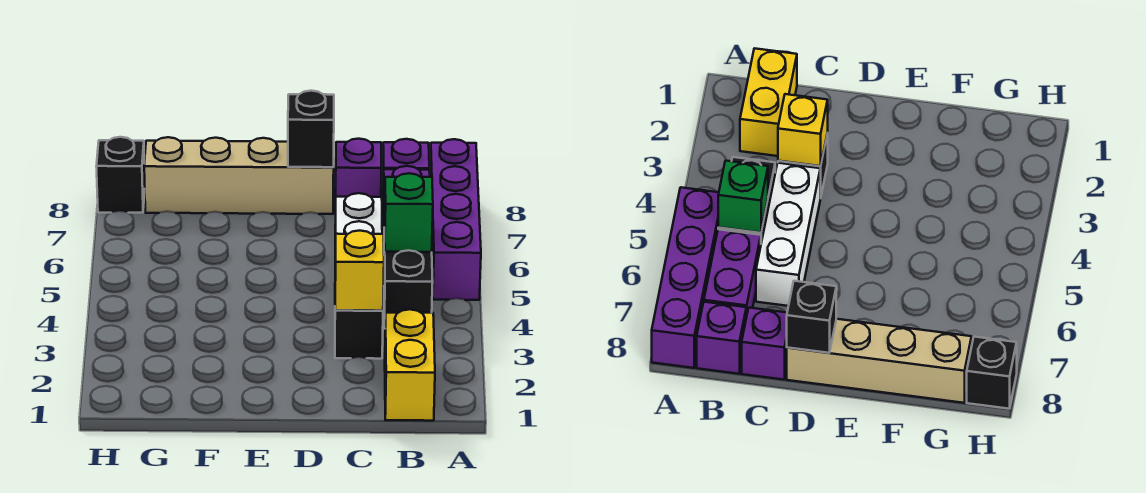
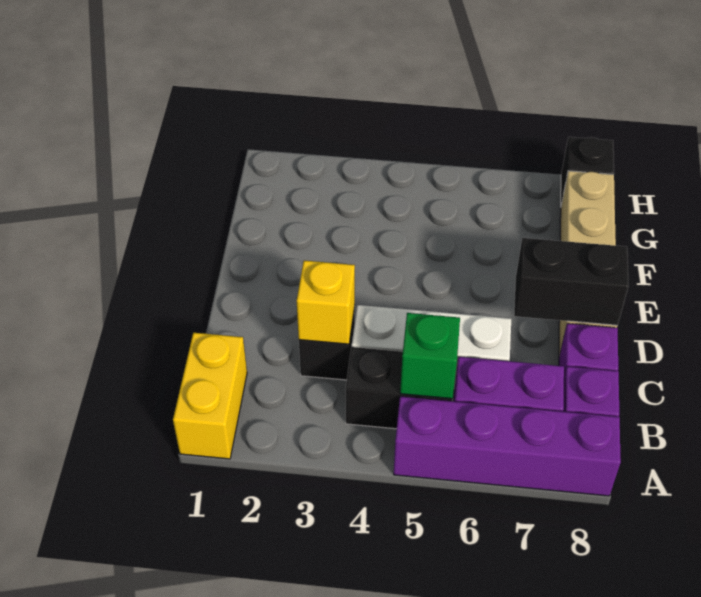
yellow brick B1:B2 level 1 -> yellow brick A1:B1 level 1
black brick D8 level 2 -> black brick D7:D8 level 2

